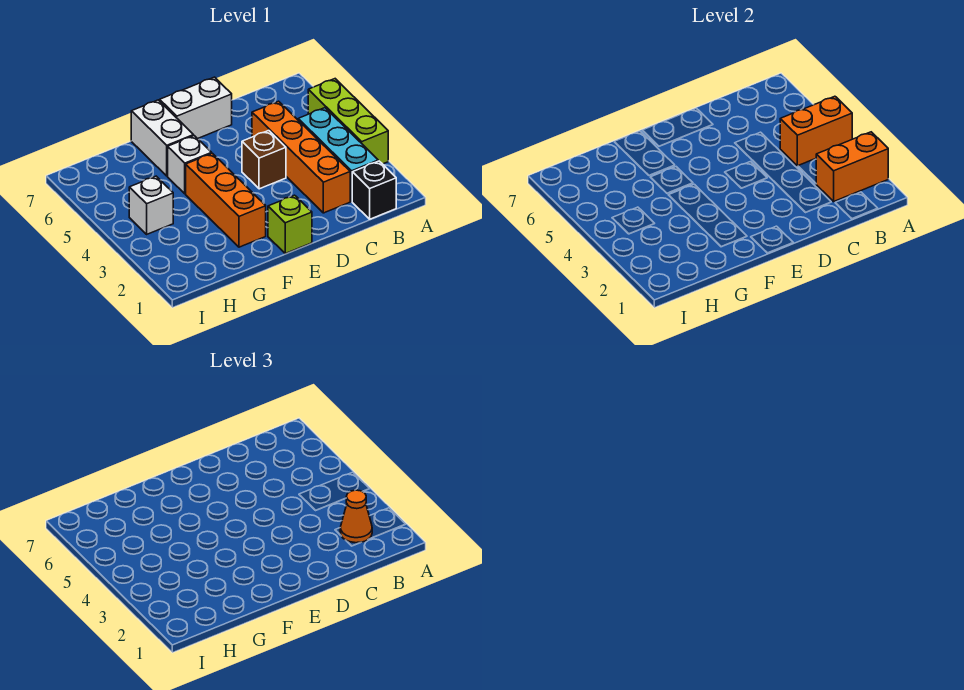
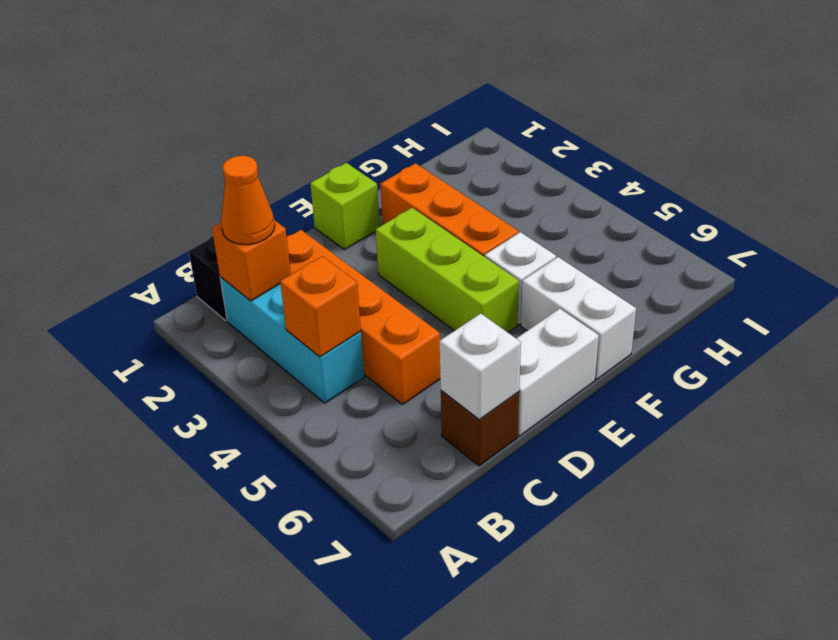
orange brick A2:B2 level 2 -> orange brick B2 level 2
lime brick A3:A5 level 1 -> lime brick E3:E5 level 1
orange brick A4:B4 level 2 -> orange brick B4 level 2
brown brick D4 level 1 -> brown brick C7 level 1
white brick H4 level 1 -> white brick C7 level 2

